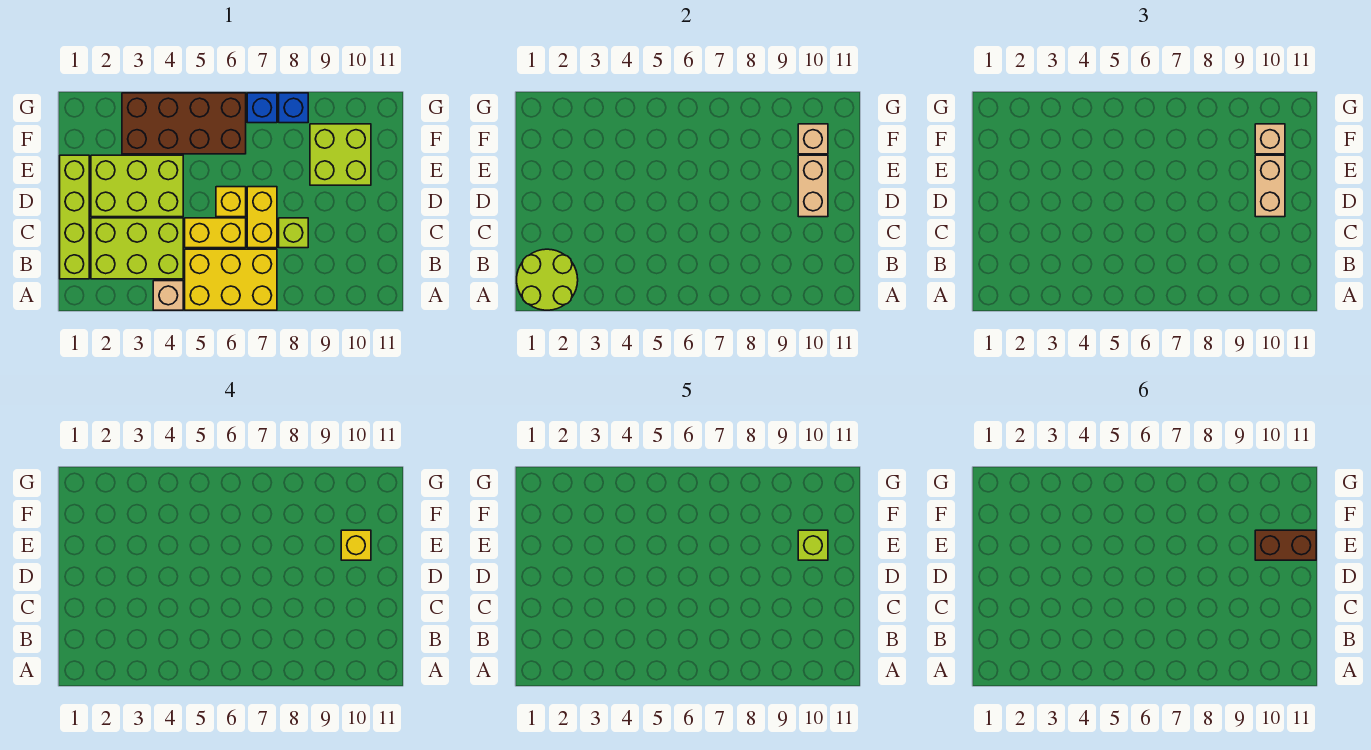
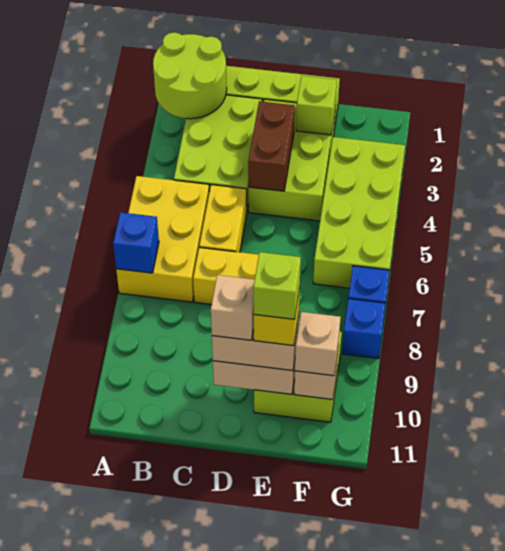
tan brick A4 level 1 -> tan brick D10 level 4
none -> blue brick A7 level 2
lime brick C8 level 1 -> lime brick E2 level 2
yellow brick D6 level 1 -> none
brown brick E10:E11 level 6 -> brown brick D3:D4 level 2
brown brick F3:G6 level 1 -> lime brick F3:G6 level 1

